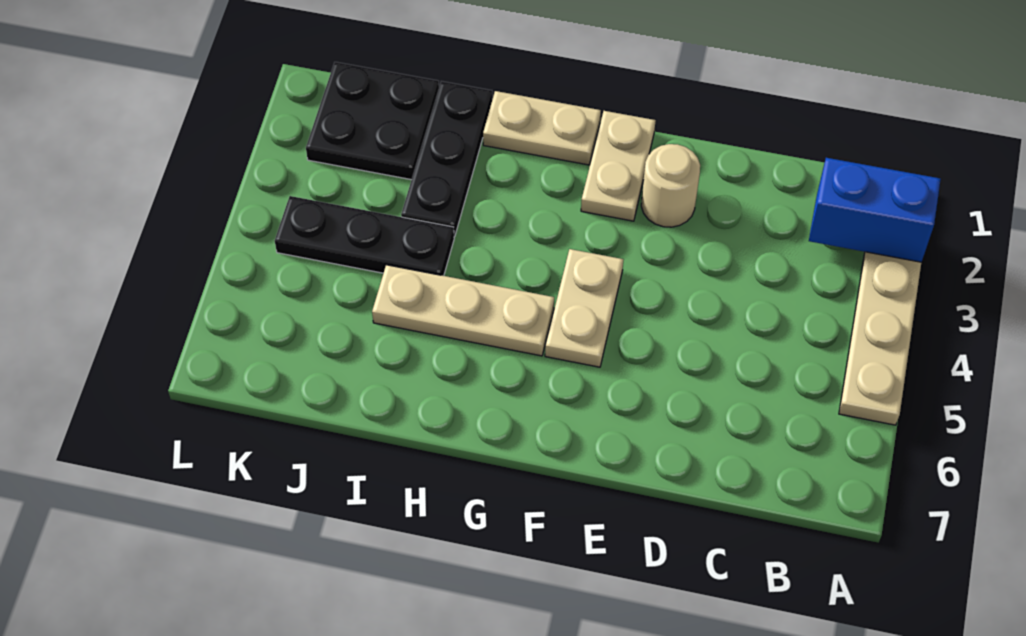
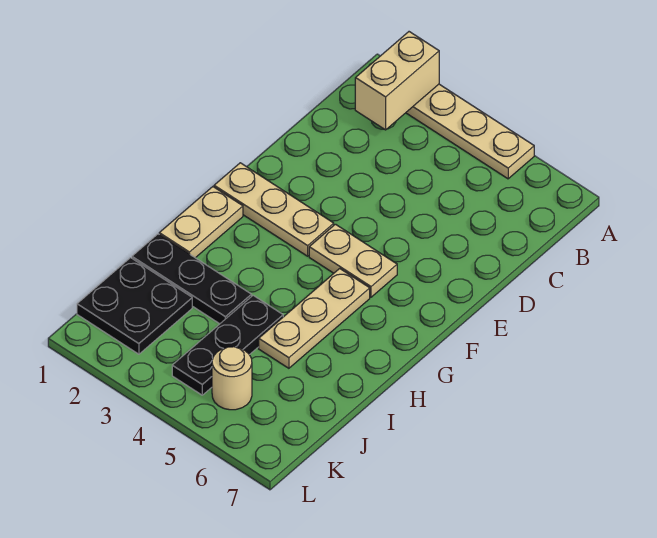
blue brick A2:B2 level 2 -> tan brick A2:B2 level 2
tan round brick E2 level 1 -> tan round brick K5 level 1
tan plate F1:F2 level 1 -> tan plate F1:F3 level 1

